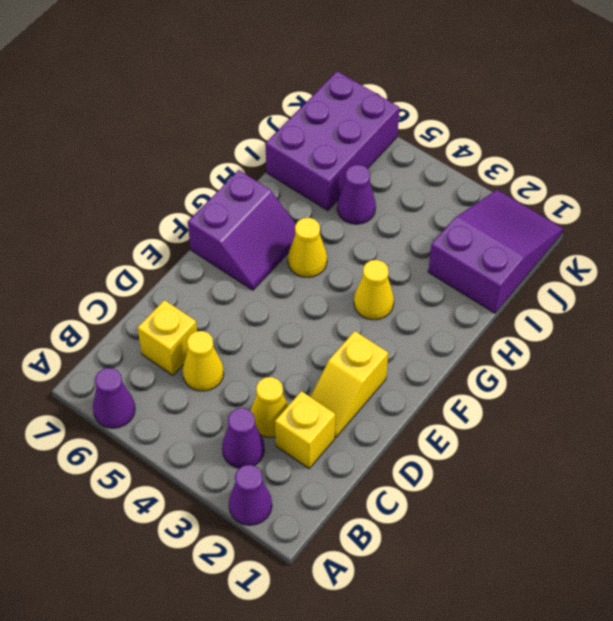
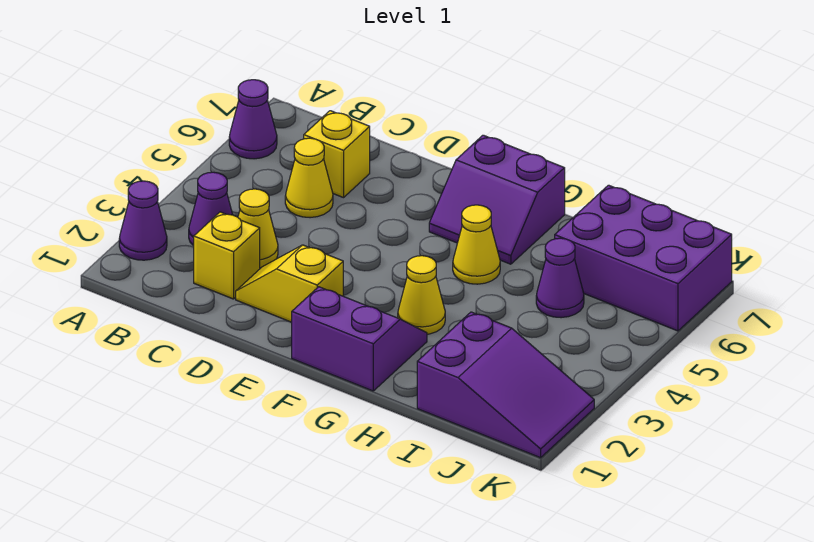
none -> purple slope F1:G2 level 1 top 1

